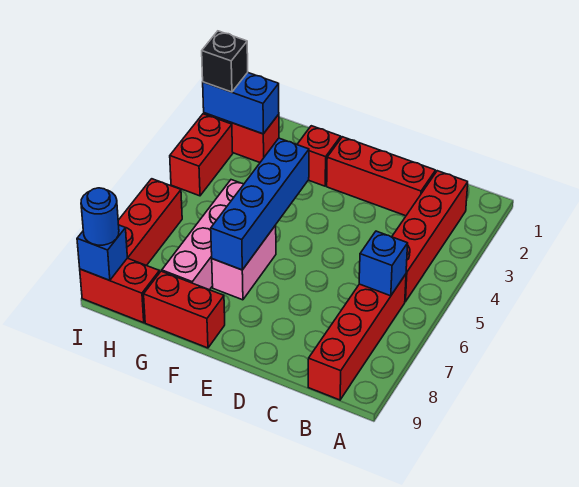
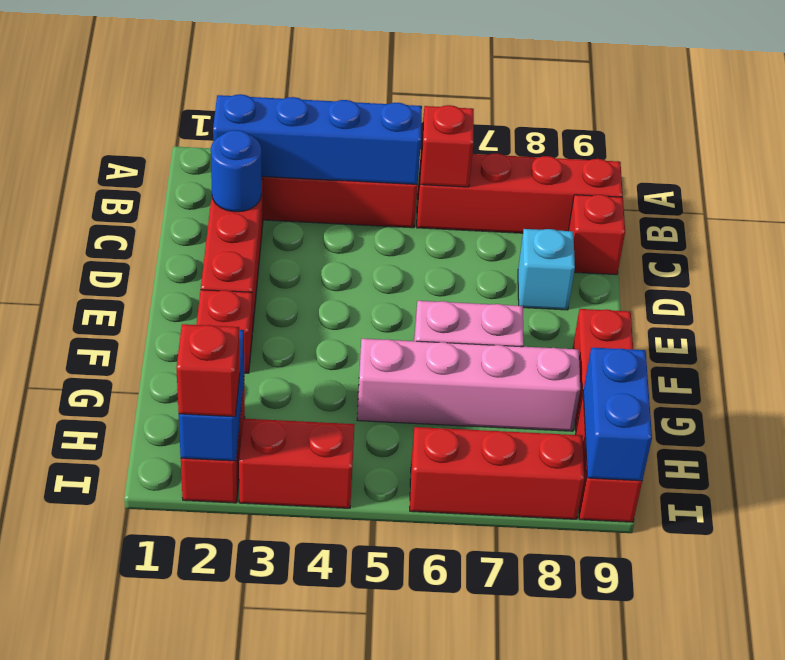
blue brick B6 level 2 -> red brick B6 level 2
none -> red brick C9 level 1
none -> cyan brick D8 level 1
blue brick F4:F7 level 2 -> blue brick B2:B5 level 2
black brick I2 level 3 -> red brick I2 level 3
blue brick I9 level 2 -> blue brick H9:I9 level 2
blue round brick I9 level 3 -> blue round brick C2 level 2

